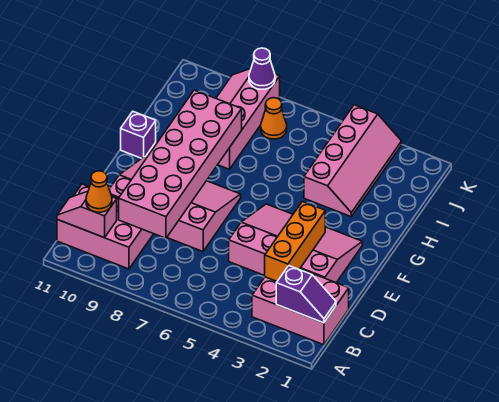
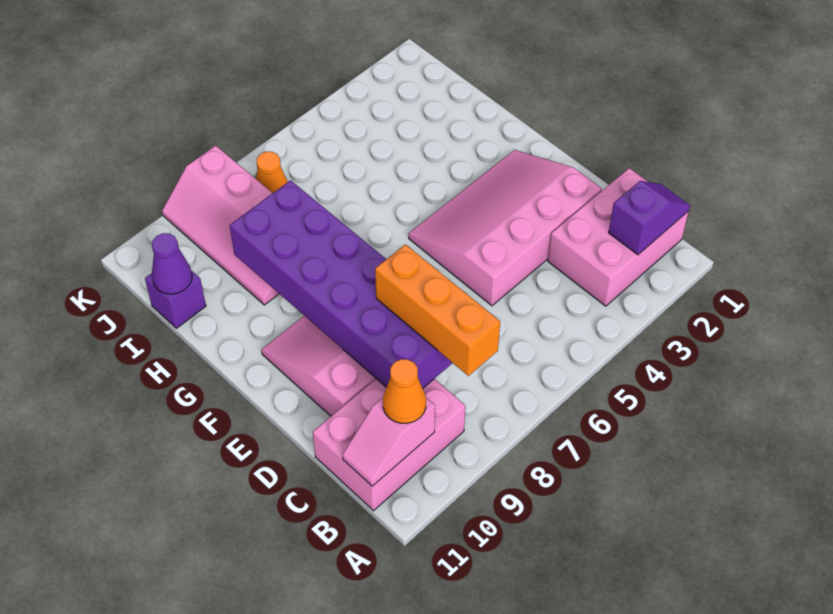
orange brick C3:E3 level 2 -> orange brick B8:D8 level 3
pink brick C8:H9 level 2 -> purple brick C8:H9 level 2
purple brick G11 level 1 -> purple brick I11 level 1
pink slope H3:K4 level 1 top 4 -> none
purple cone K8 level 2 -> purple cone I11 level 2

